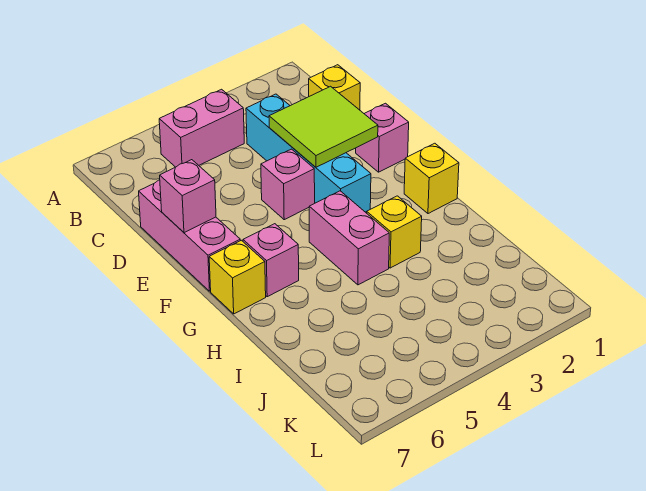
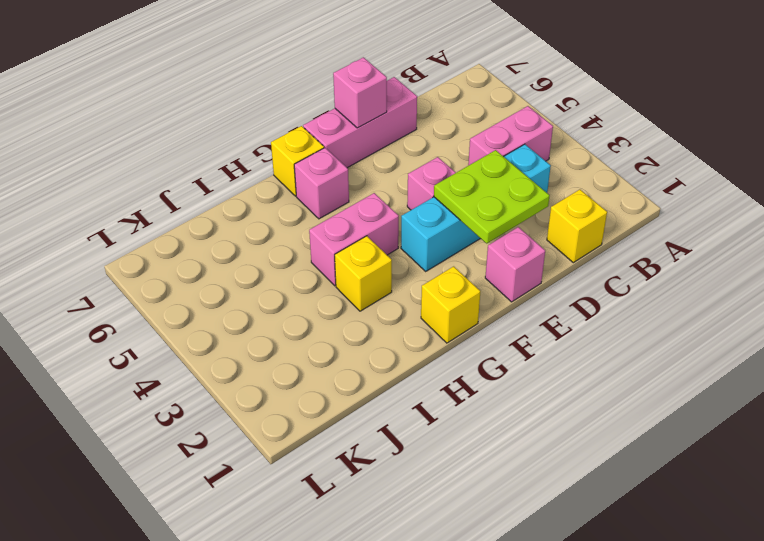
pink brick B4:B5 level 1 -> pink brick B4:C4 level 1
lime tile D2:E3 level 2 -> lime plate D2:E3 level 2

